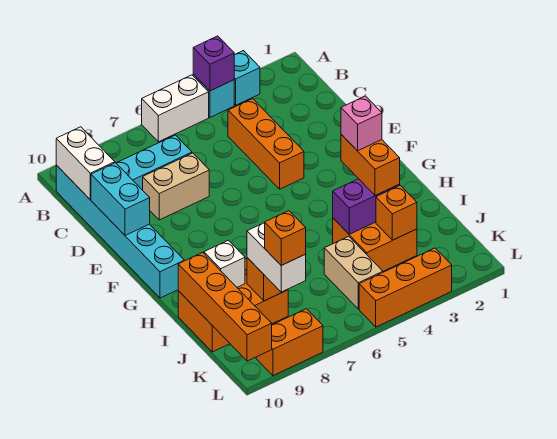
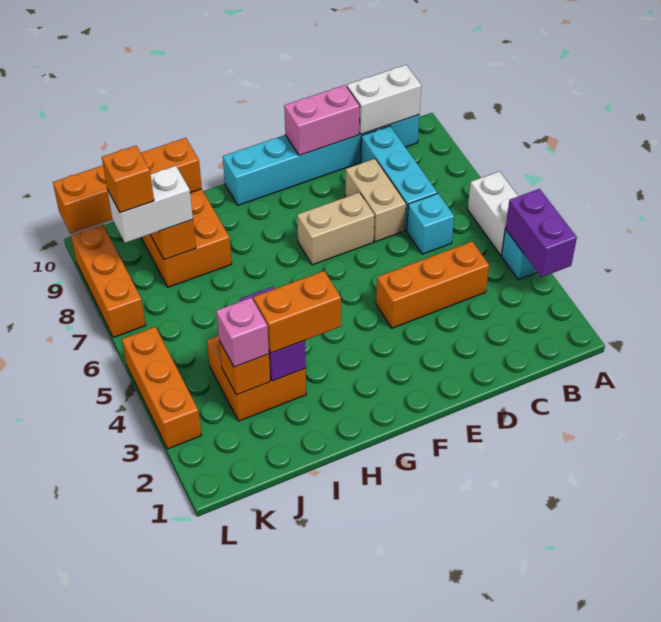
cyan brick A3 level 1 -> cyan brick C6 level 1
purple brick A4 level 2 -> purple brick A3:A4 level 2
cyan brick D10:E10 level 2 -> pink brick D10:E10 level 2
pink brick H3 level 4 -> pink brick J3 level 3
white brick I9 level 2 -> none
tan brick J5:K5 level 1 -> tan brick E7:F7 level 1
orange brick L8:L9 level 1 -> orange brick L7:L9 level 1

